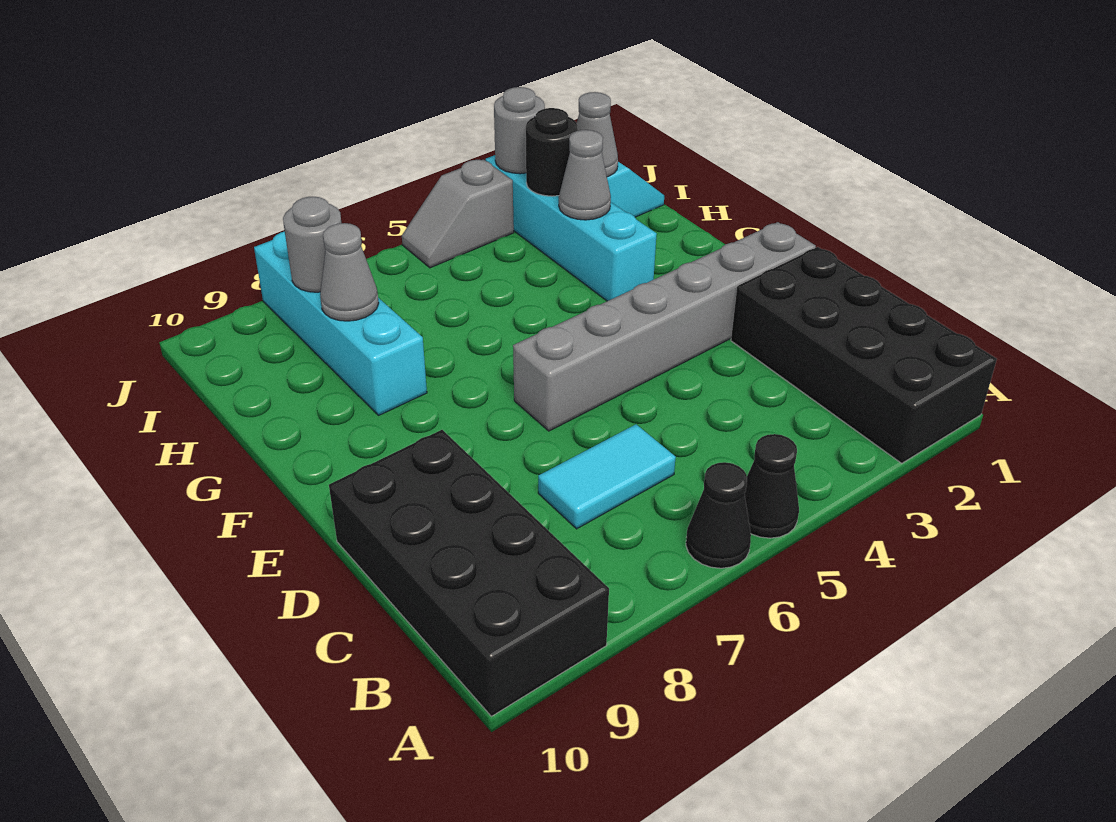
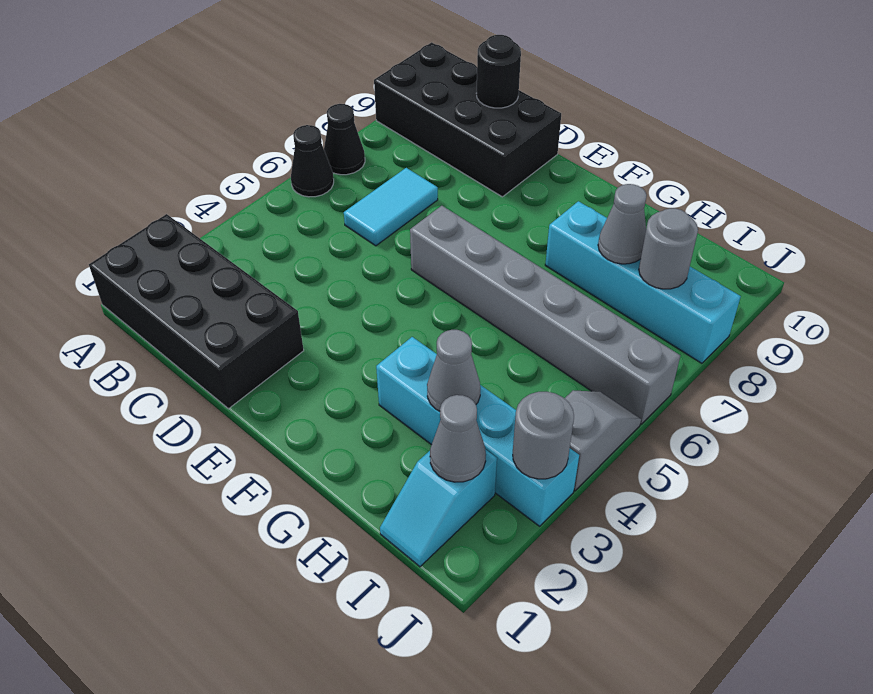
black cone A5 level 1 -> black cone A7 level 1
grey brick E1:E6 level 1 -> grey brick E6:J6 level 1
black round brick I3 level 2 -> black round brick C10 level 2

